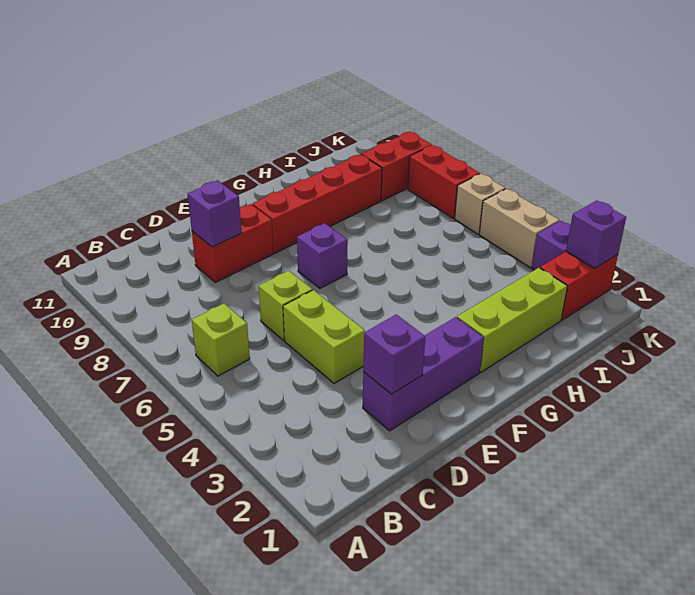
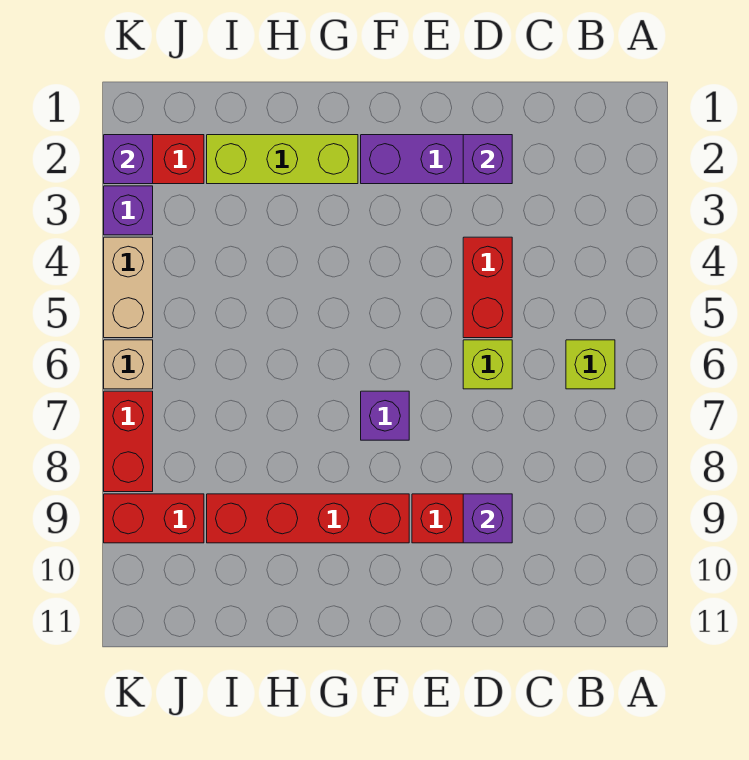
lime brick D4:D5 level 1 -> red brick D4:D5 level 1

